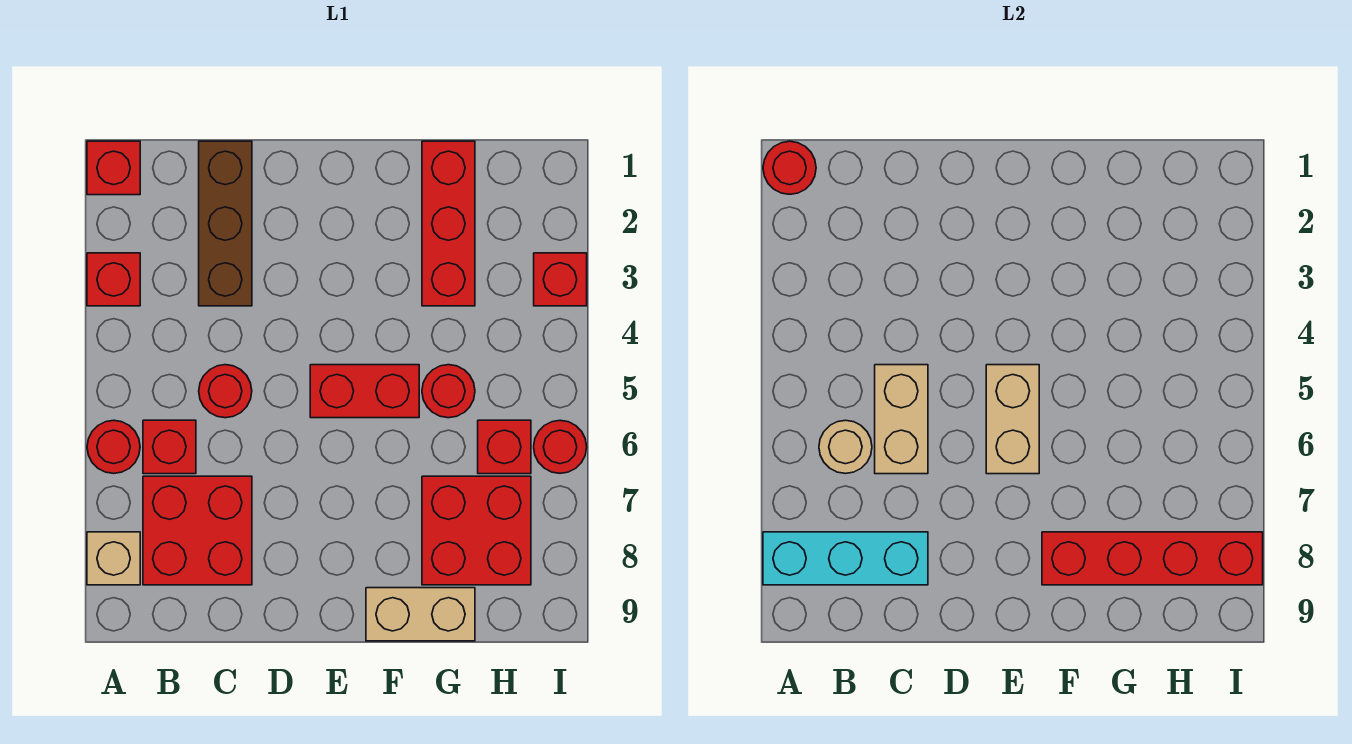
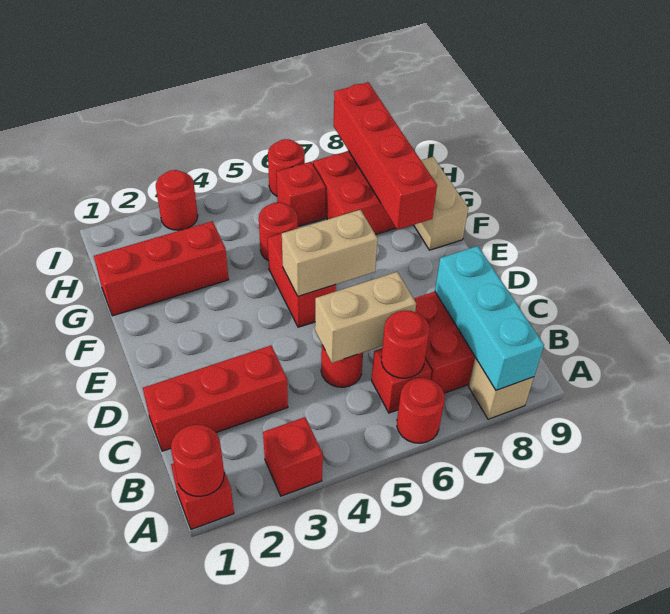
tan round brick B6 level 2 -> red round brick B6 level 2
brown brick C1:C3 level 1 -> red brick C1:C3 level 1
red brick I3 level 1 -> red round brick I3 level 1

